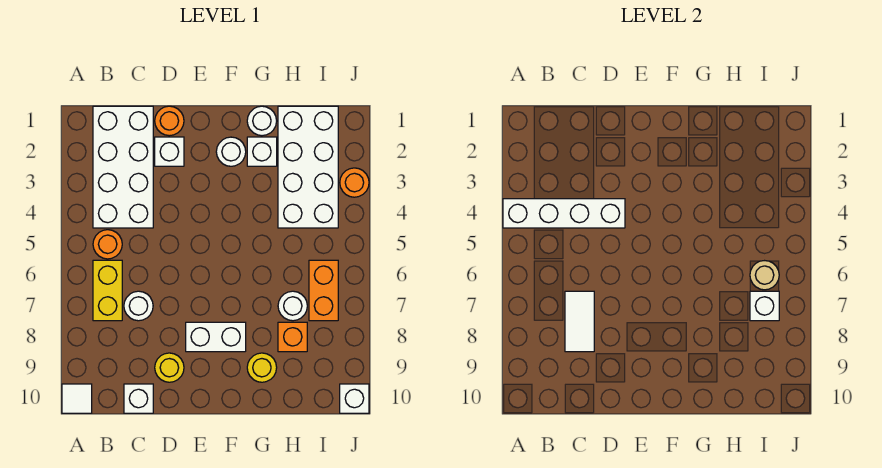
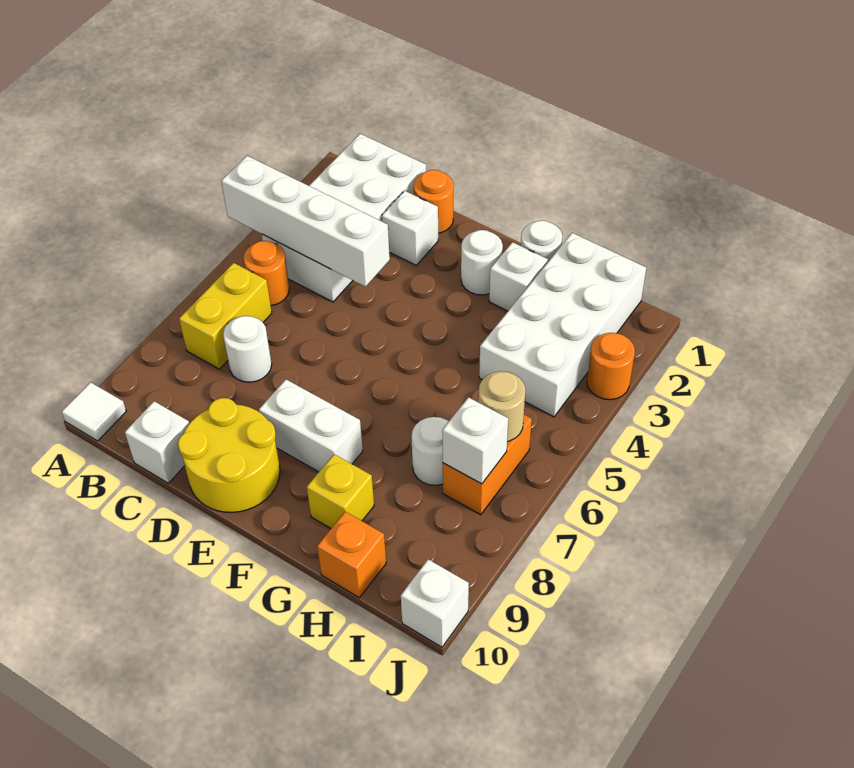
white tile C7:C8 level 2 -> none
yellow round brick D9 level 1 -> yellow round brick D9:E10 level 1
yellow round brick G9 level 1 -> yellow brick G9 level 1
orange brick H8 level 1 -> orange brick H10 level 1

